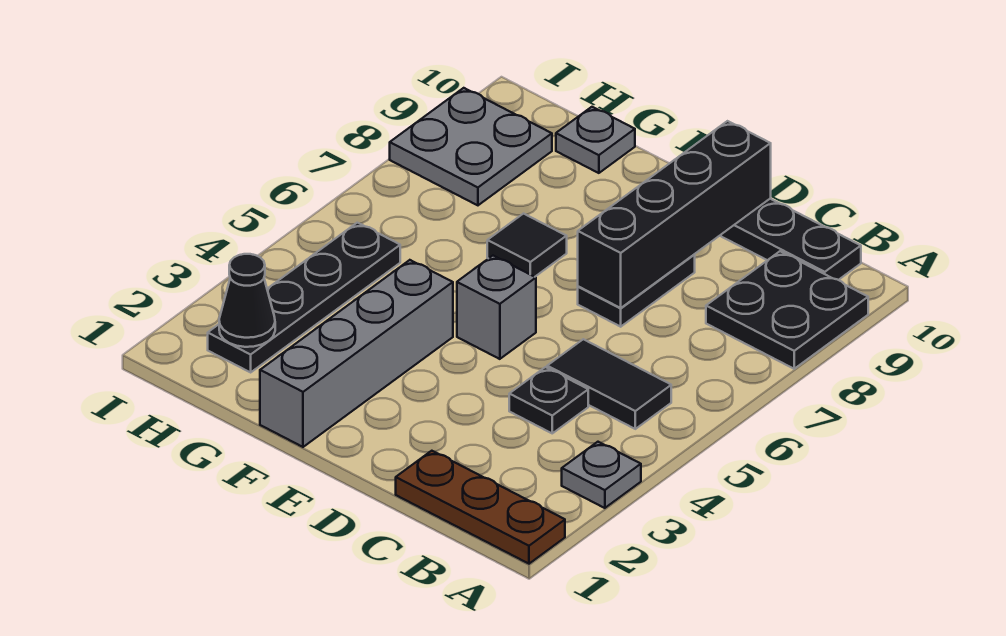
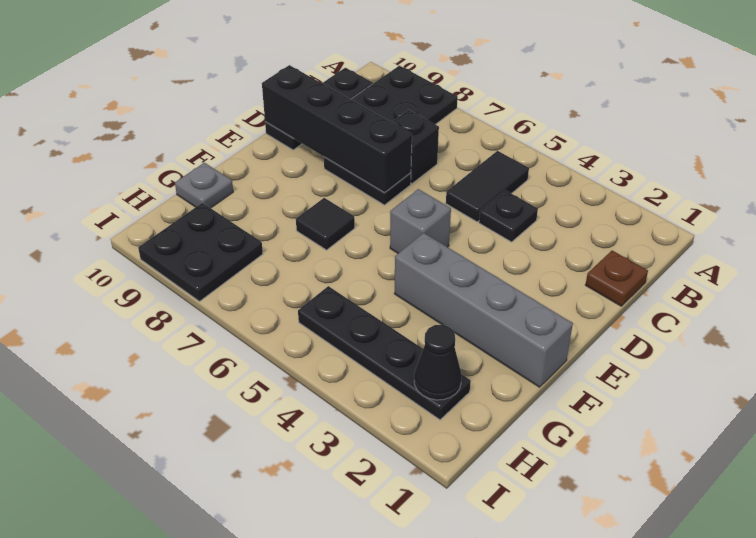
brown plate A1:C1 level 1 -> brown plate C1 level 1
grey plate A3 level 1 -> none
none -> black brick C7 level 1
grey plate H8:I9 level 1 -> black plate H8:I9 level 1

